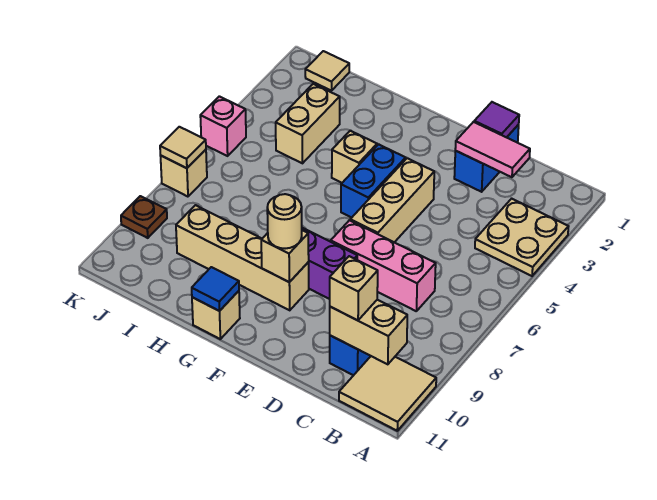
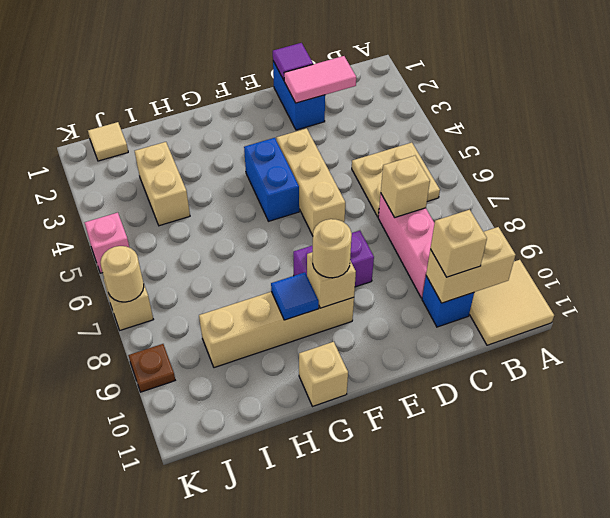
tan plate A3:B4 level 1 -> tan plate B5:C6 level 1
pink brick C7:E7 level 1 -> pink brick C7:C9 level 1
tan brick G4 level 1 -> tan brick C7 level 2
blue tile G11 level 2 -> blue tile G9 level 2
tan tile K7 level 2 -> tan round brick K7 level 2

